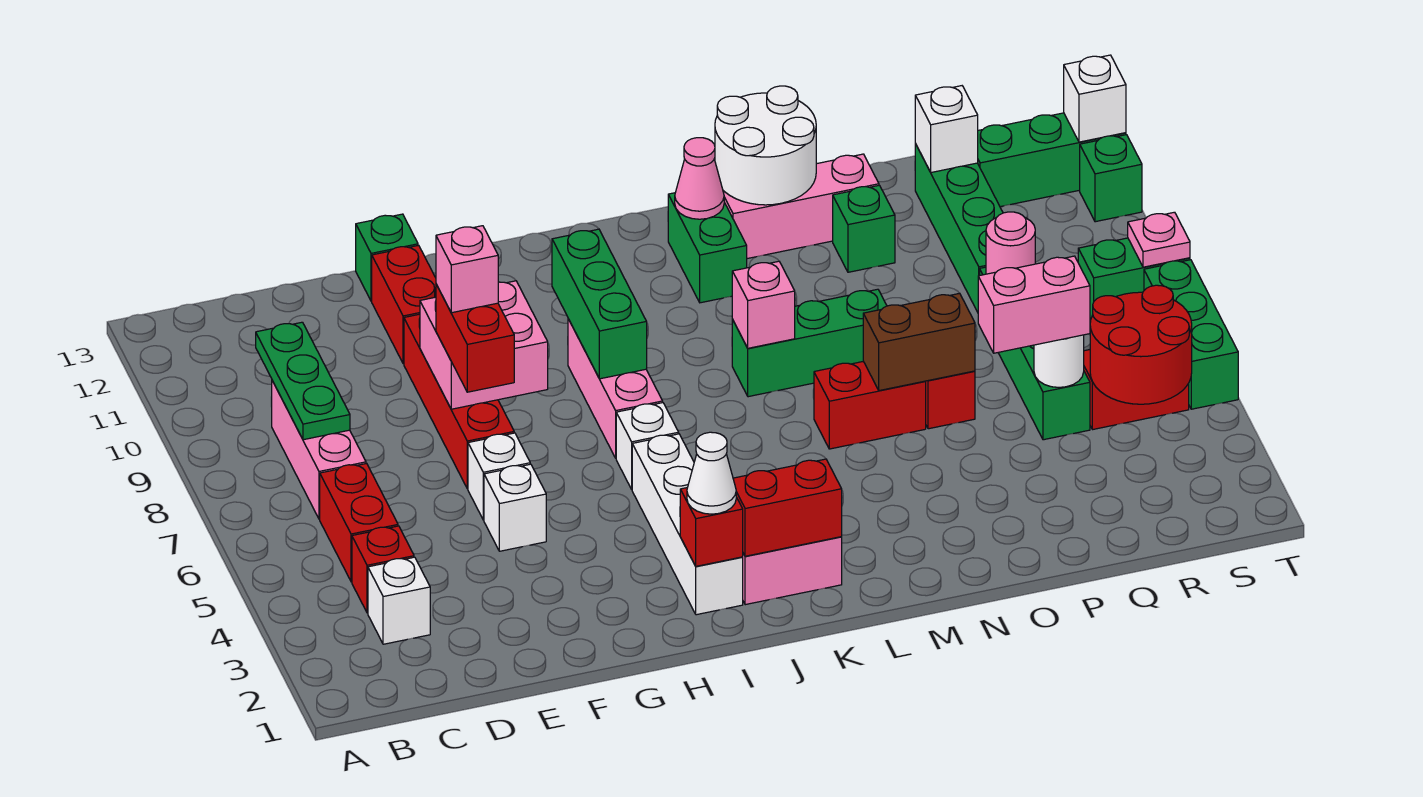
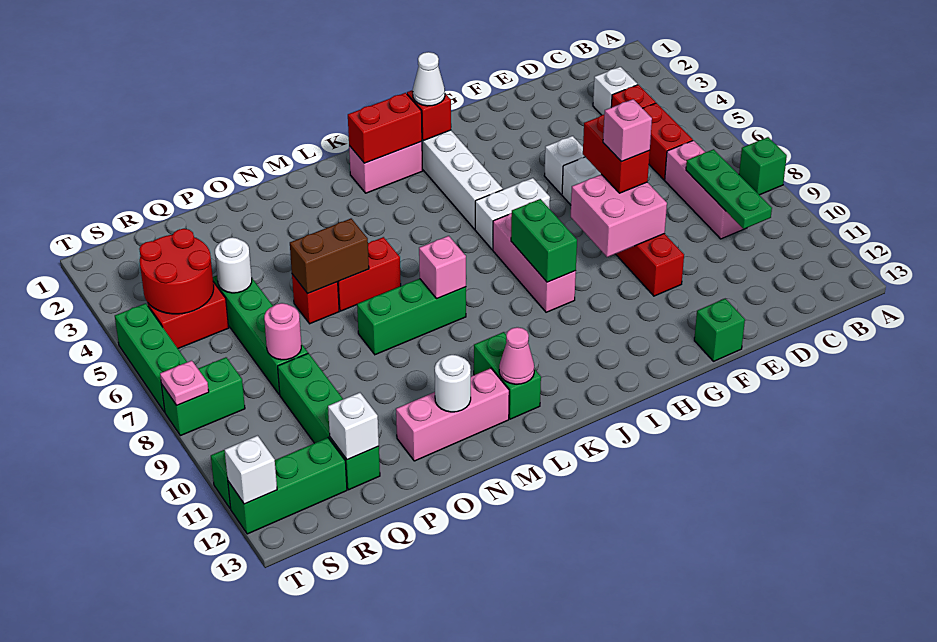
red brick F11:F12 level 1 -> none
white brick I6 level 1 -> white brick H6:I6 level 1
green brick I8:I10 level 2 -> green brick I8:I9 level 2
white round brick M12:N13 level 2 -> white round brick N12 level 2
green brick O11 level 1 -> green brick A8 level 1
pink brick P5:Q5 level 3 -> none

